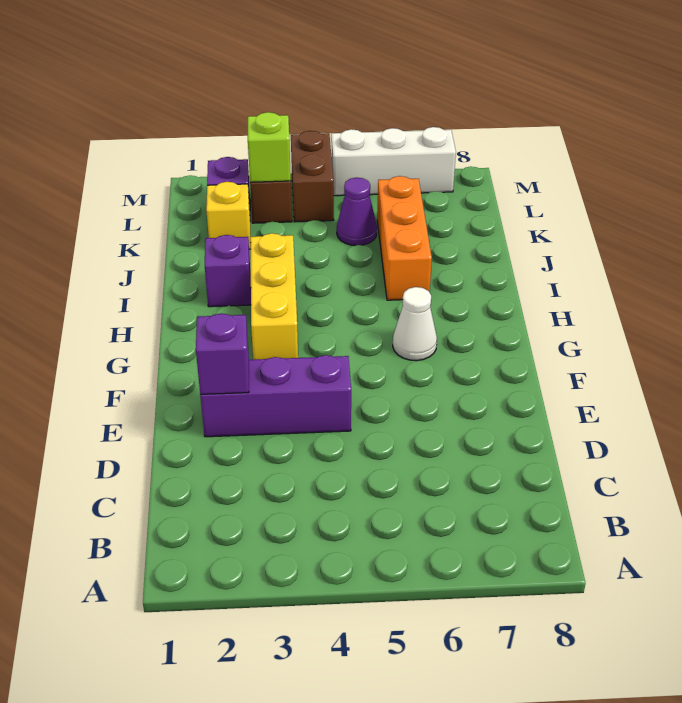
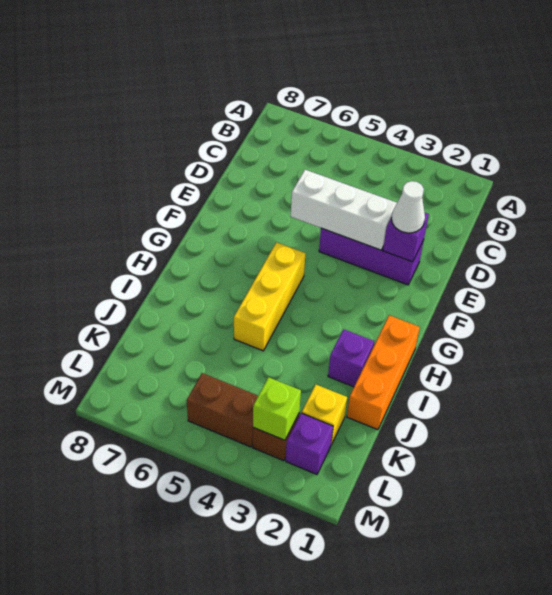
yellow brick G3:I3 level 1 -> yellow brick G5:I5 level 1
white cone G6 level 1 -> white cone E2 level 3
orange brick I6:K6 level 1 -> orange brick H1:J1 level 1
purple cone K5 level 1 -> none
brown brick L4:M4 level 1 -> brown brick L4:L5 level 1
white brick M5:M7 level 1 -> white brick E3:E5 level 2

